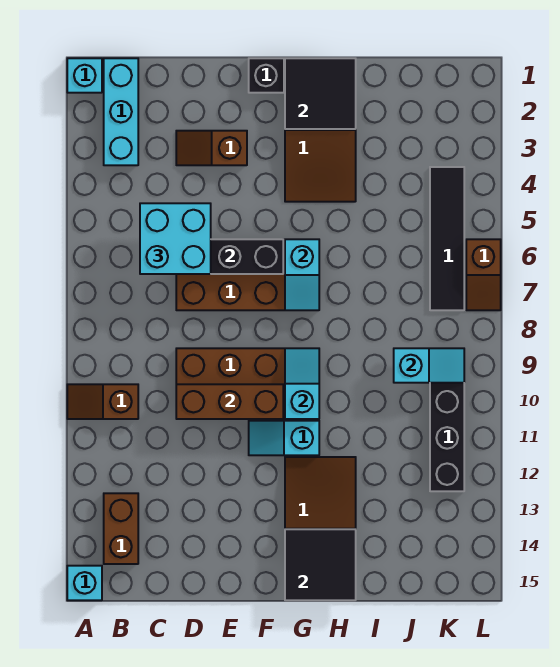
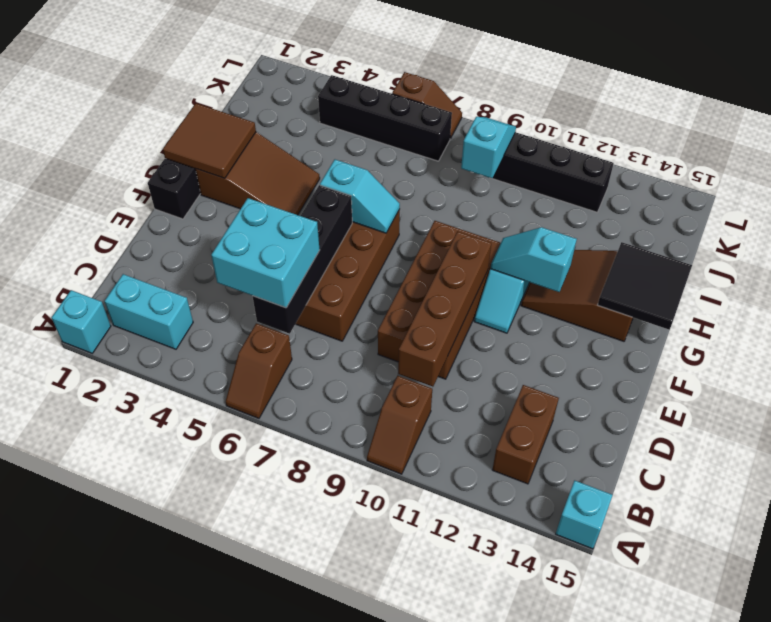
cyan brick B1:B3 level 1 -> cyan brick B2:B3 level 1
brown brick B13:B14 level 1 -> brown brick B13:C13 level 1
brown slope D3:E3 level 1 top E -> brown slope A6:B6 level 1 top B
brown brick D10:F10 level 2 -> brown brick C10:F10 level 2
black tile G1:H2 level 2 -> brown tile G1:H2 level 2
cyan slope G9:G10 level 2 top 10 -> cyan slope G11:G12 level 2 top 12
black tile K4:K7 level 1 -> black brick K4:K7 level 1

